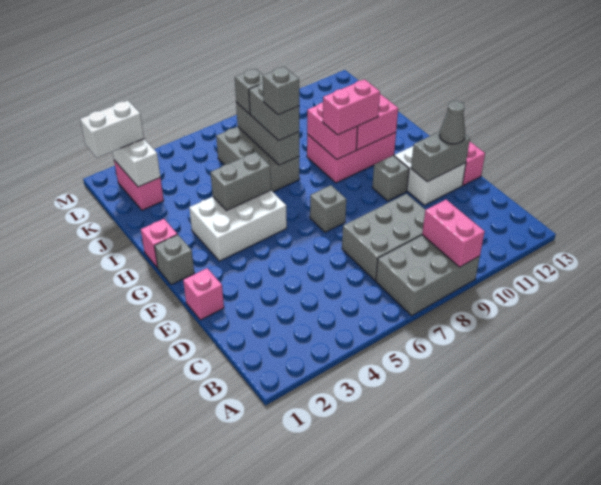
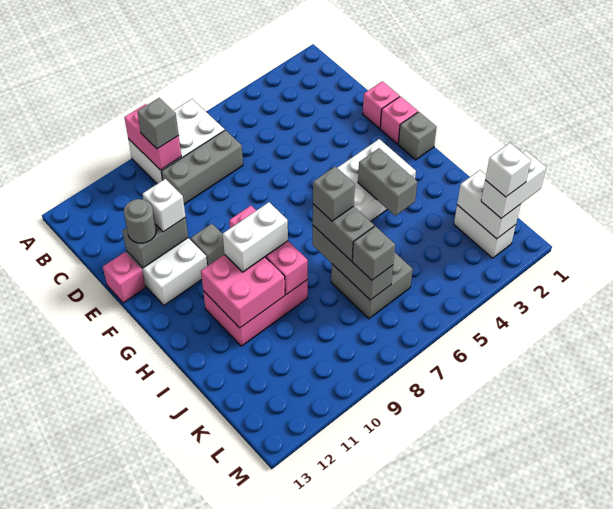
grey brick A7:B9 level 1 -> white brick A7:B9 level 1
grey brick C7:D9 level 1 -> grey brick C7:C9 level 1
none -> white brick E11 level 3
grey cone E12 level 3 -> grey round brick E12 level 3
grey brick F7 level 1 -> grey brick B9 level 3
pink brick H1 level 1 -> pink brick F1 level 1
grey brick H4:H5 level 2 -> grey brick H4:I4 level 2
pink brick H9:I9 level 2 -> pink brick G9:I9 level 2
pink brick H9:H10 level 3 -> white brick H9:H10 level 3
grey brick I6:K7 level 1 -> grey brick J6:K7 level 1
pink brick K2:L2 level 1 -> white brick K2:L2 level 1
none -> white brick L2 level 4

